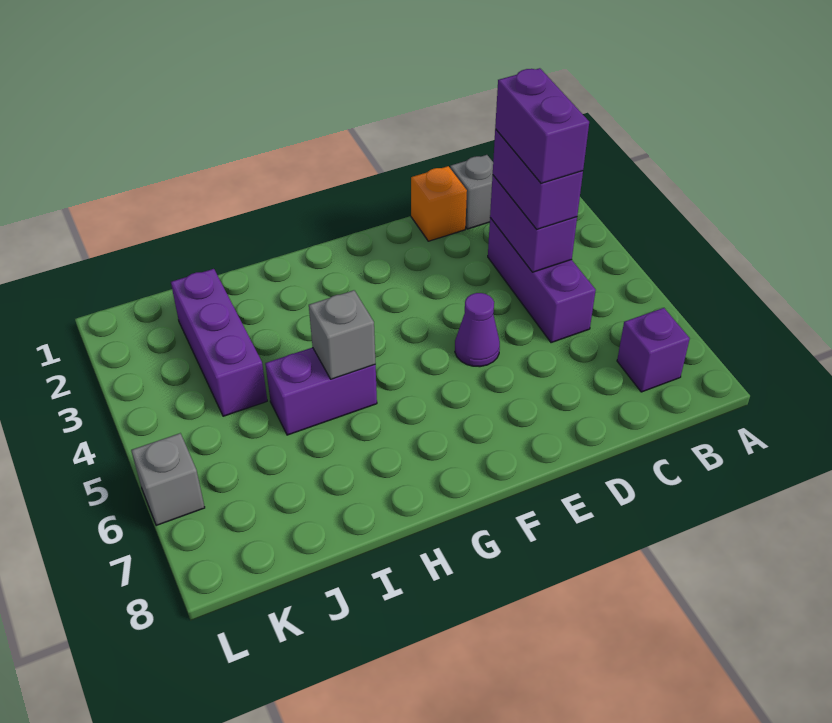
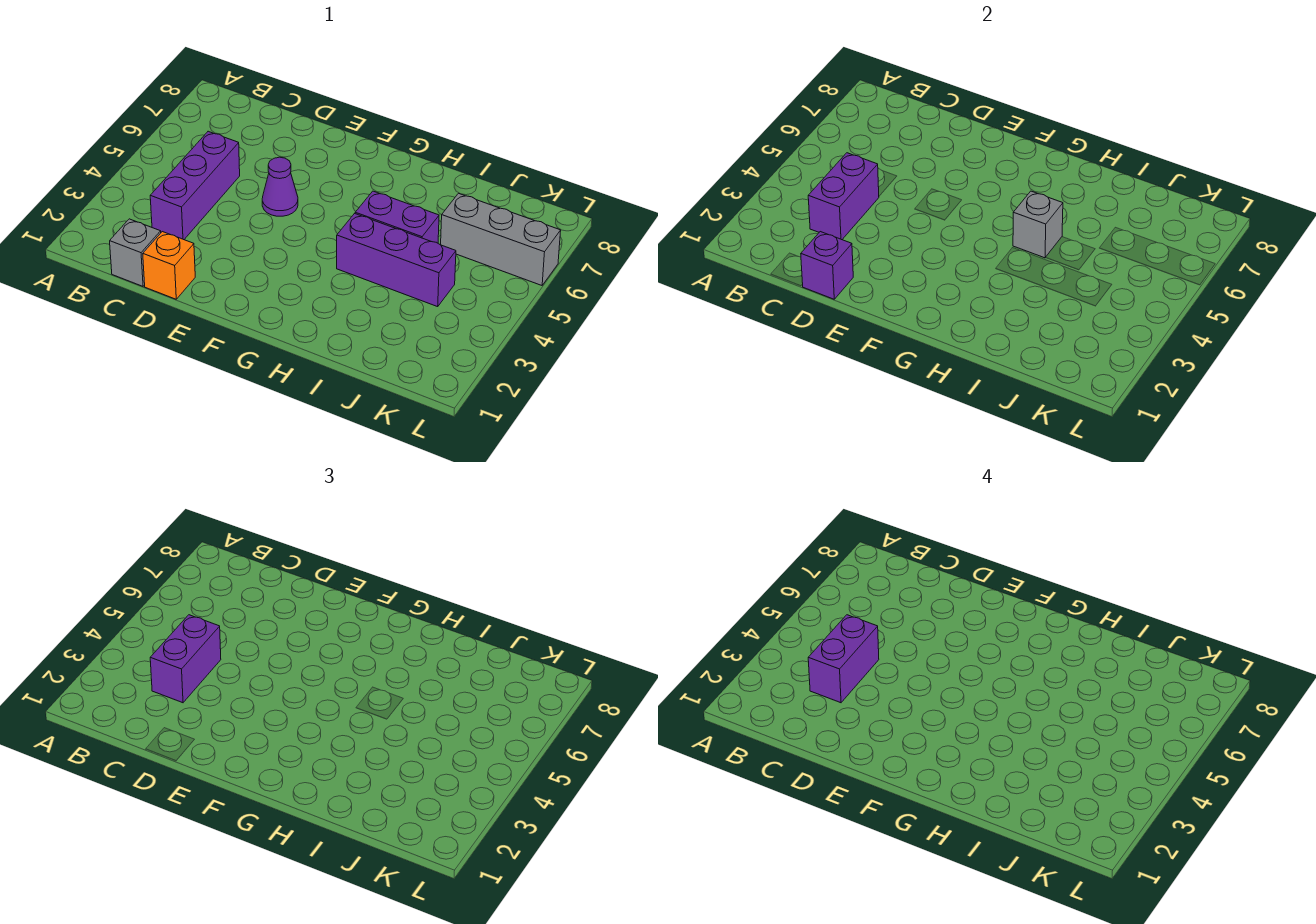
purple brick B7 level 1 -> purple brick D1 level 2
purple brick J2:J4 level 1 -> purple brick H4:J4 level 1
grey brick L6 level 1 -> grey brick J6:L6 level 1

